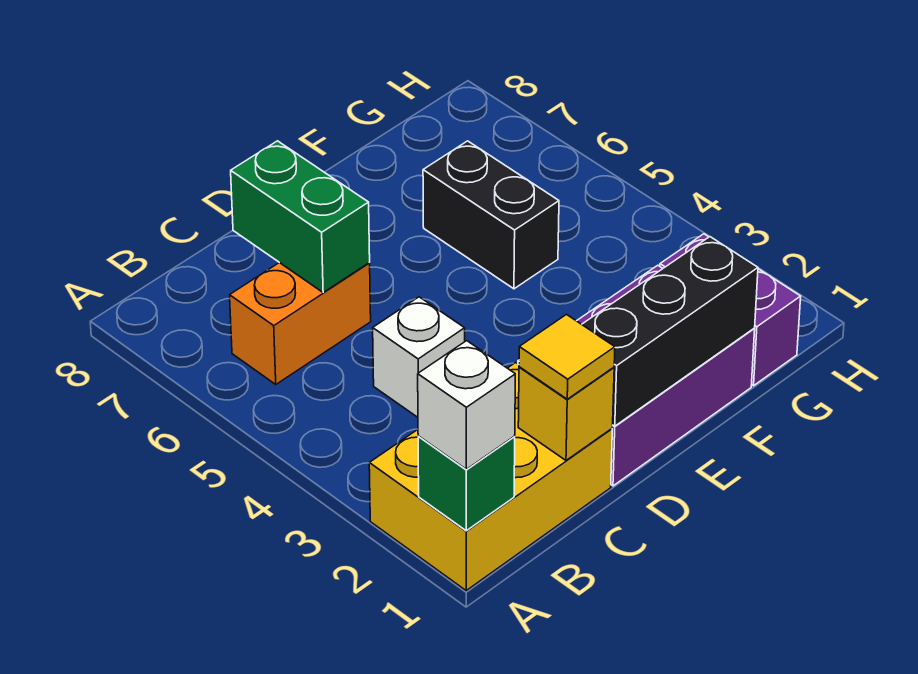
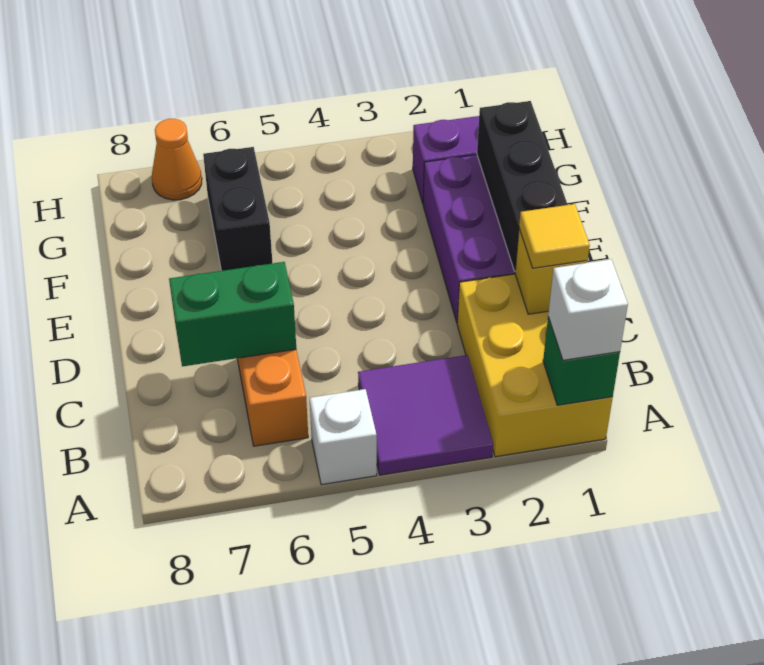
none -> purple tile A3:B4 level 1
white brick C4 level 1 -> white brick A5 level 1
black brick F5:F6 level 1 -> black brick F6:G6 level 1
none -> orange cone H7 level 1

